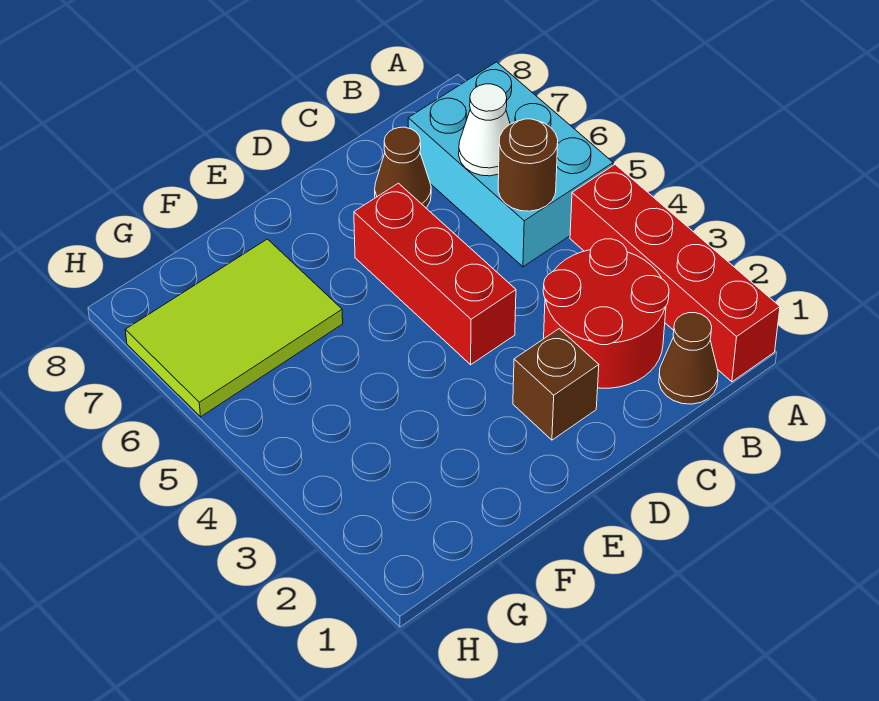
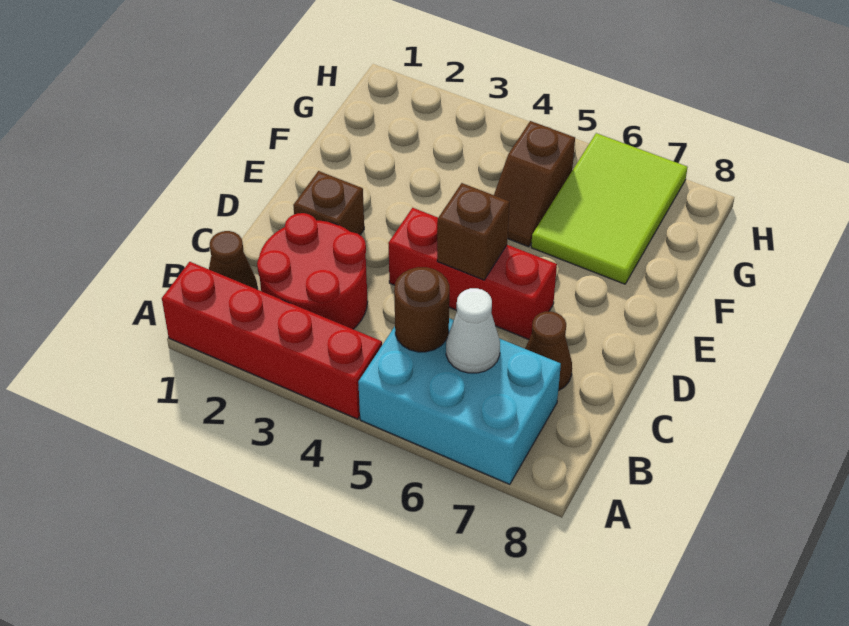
none -> brown brick D5 level 2
none -> brown slope F5:G5 level 1 top G

